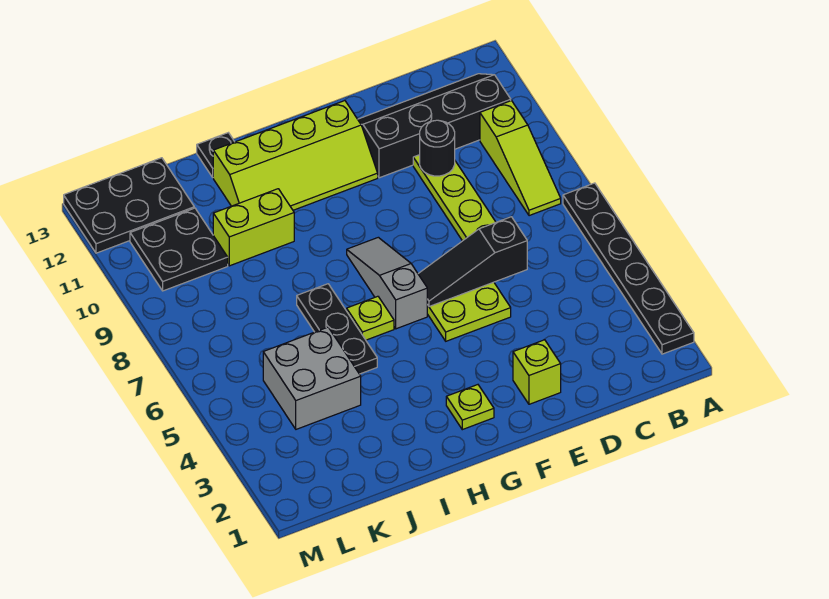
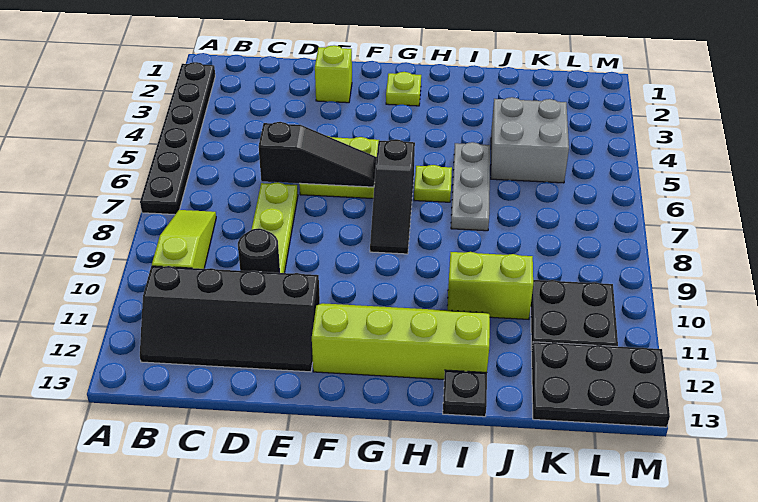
grey slope G6:G8 level 1 top 6 -> black slope G6:G8 level 1 top 6
black plate I5:I7 level 1 -> grey plate I5:I7 level 1

